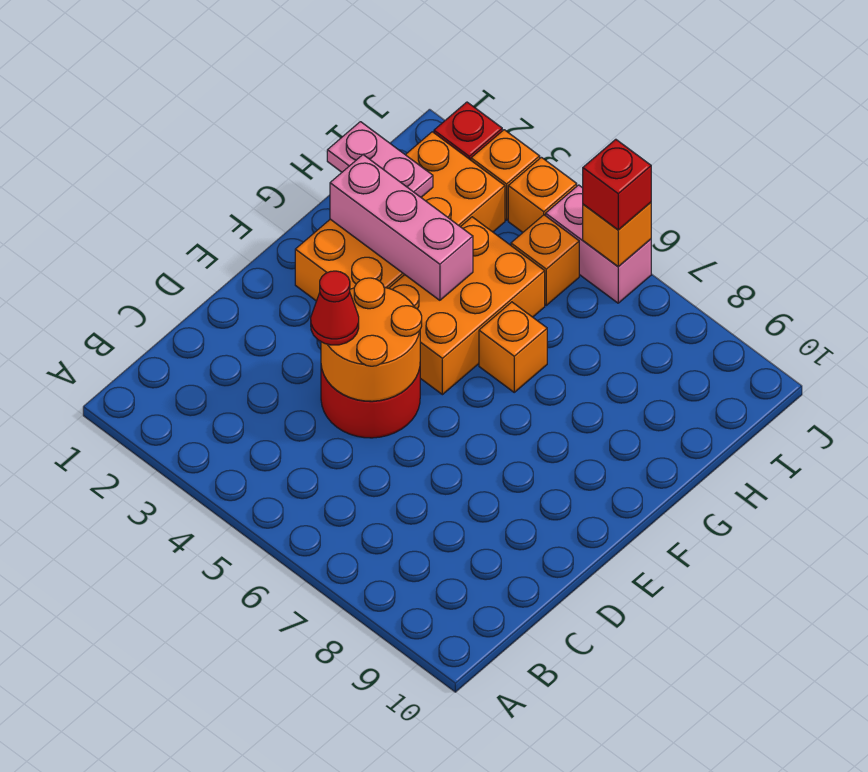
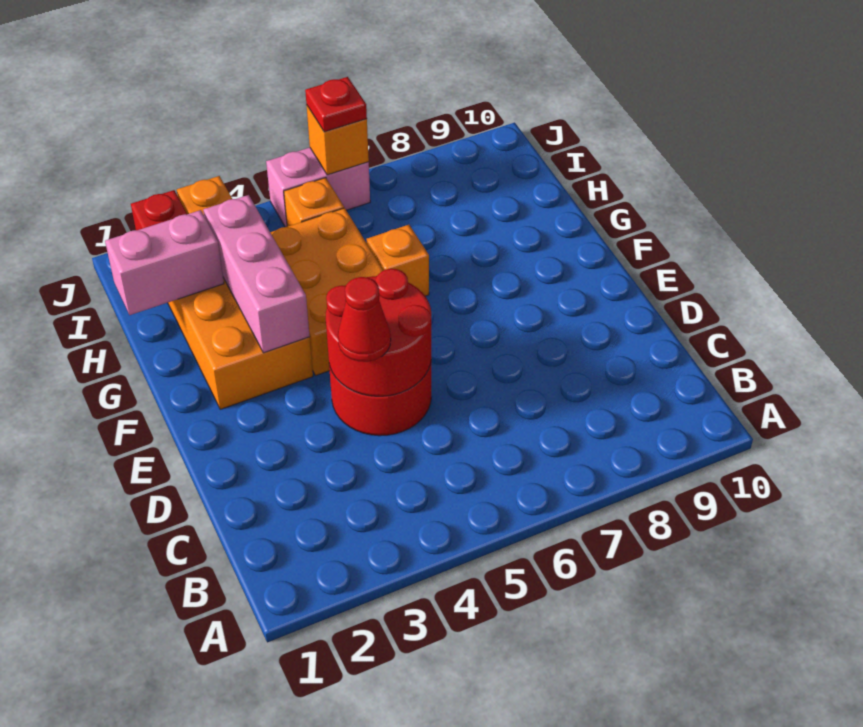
orange round brick D4:E5 level 2 -> red round brick D4:E5 level 2
pink brick G2:G4 level 2 -> pink brick F3:H3 level 2
pink plate H1:H2 level 2 -> pink brick H1:H2 level 2
orange brick J4 level 1 -> none
red brick J6 level 3 -> red plate J6 level 3

